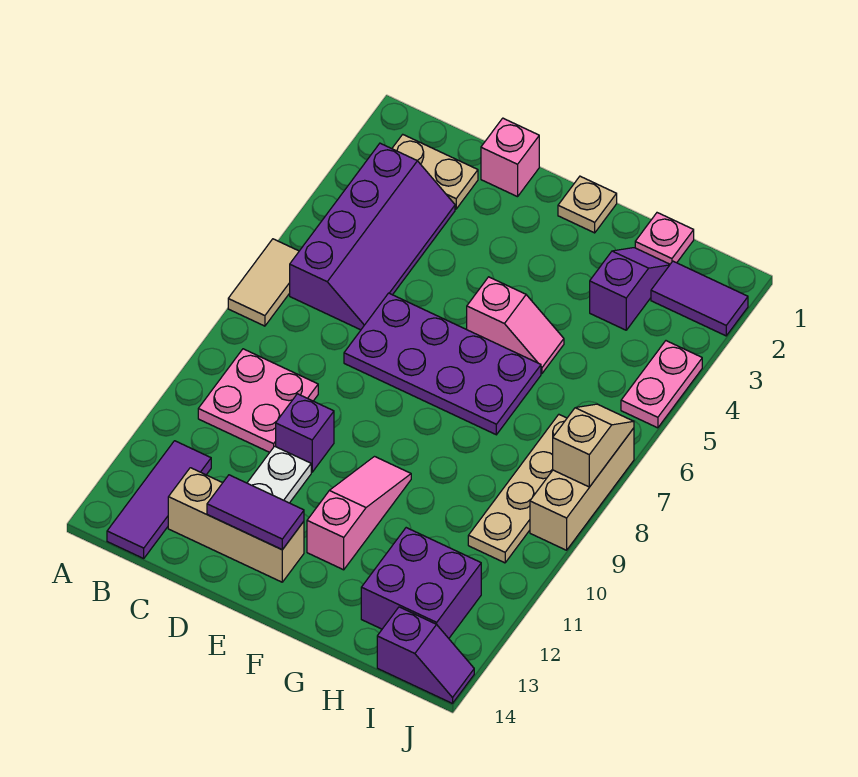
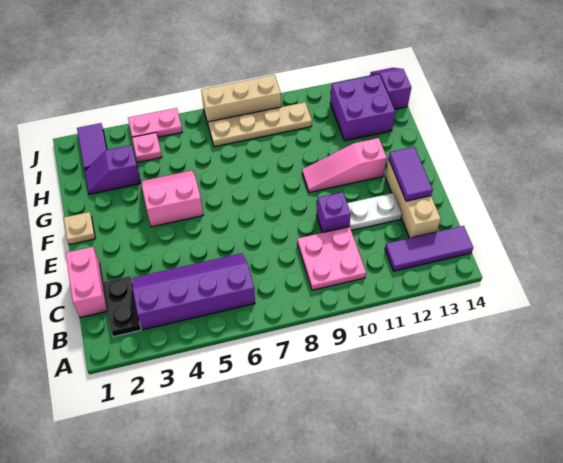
tan tile A6:A7 level 1 -> none
tan plate B2:C2 level 1 -> black plate B2:C2 level 1
pink brick D1 level 1 -> pink brick C1:D1 level 1
purple plate D6:G7 level 1 -> none
pink slope F5:G5 level 1 top F -> pink slope F4:G5 level 1 top F
pink plate H1 level 1 -> pink plate I4 level 1
tan slope J7:J8 level 2 top 8 -> none

